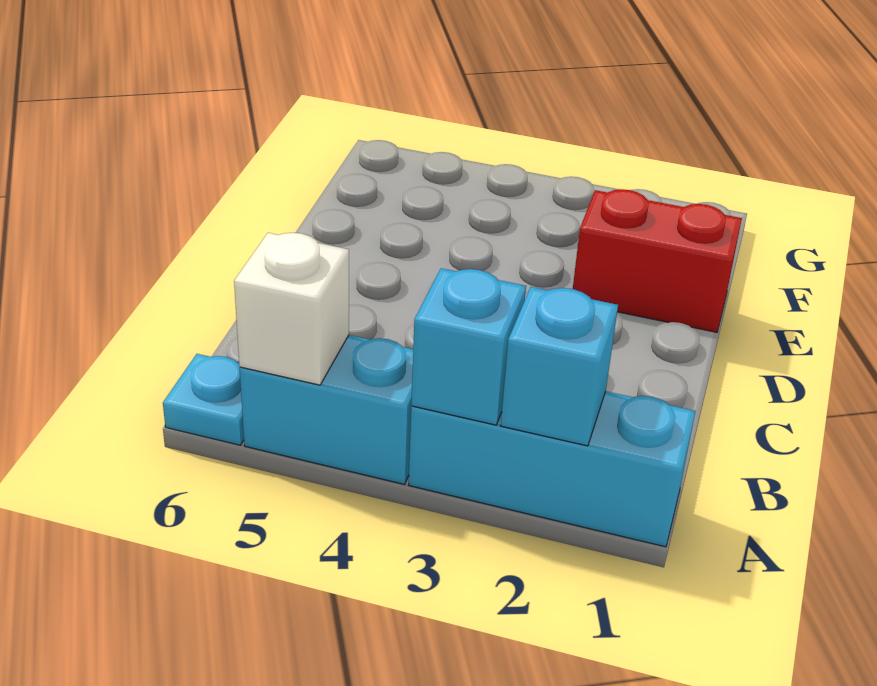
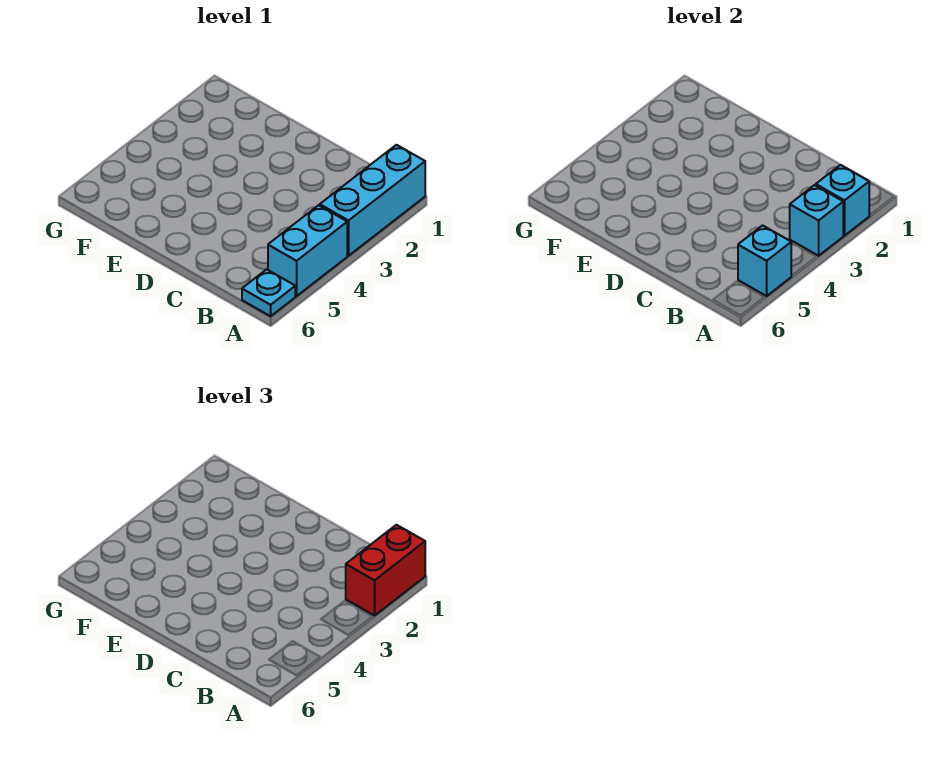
white brick A5 level 2 -> cyan brick A5 level 2
red brick E1:E2 level 1 -> red brick A1:A2 level 3

